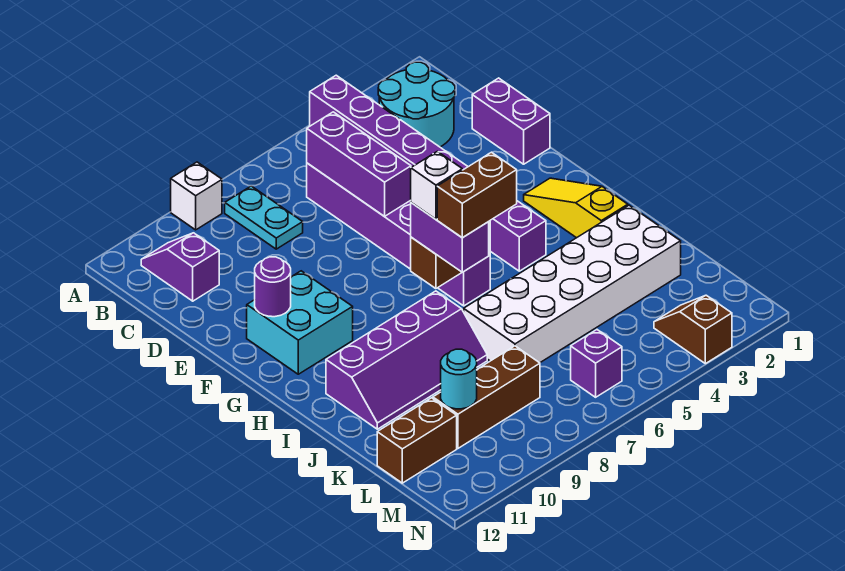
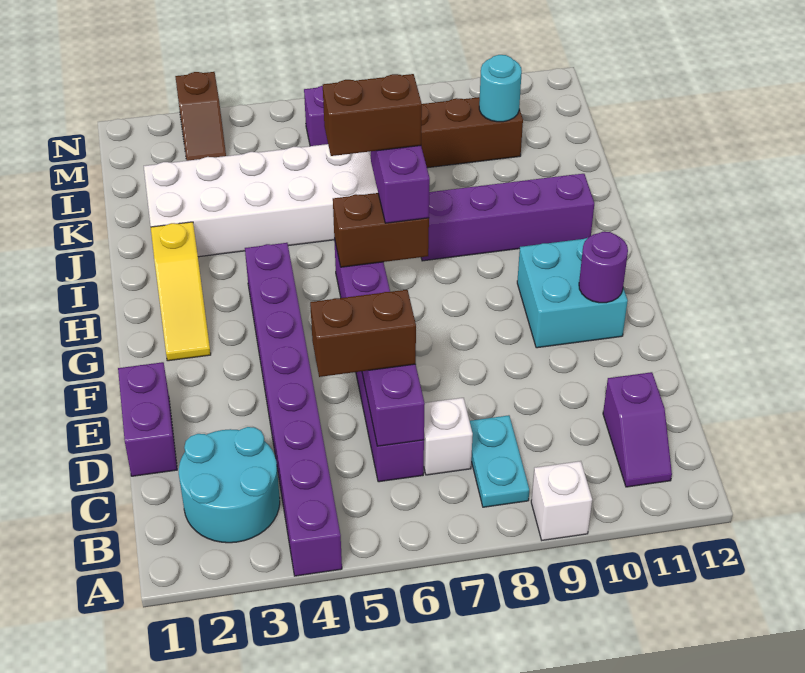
white brick H7 level 4 -> white brick C7 level 1
brown brick L11:L12 level 1 -> brown brick D5:D6 level 3

